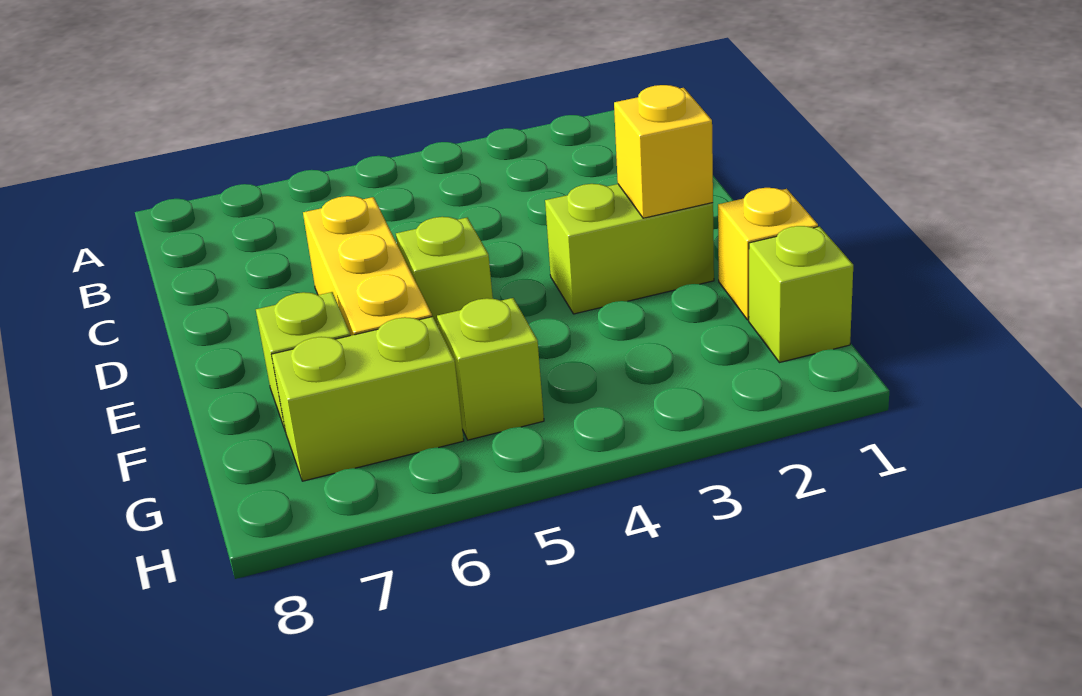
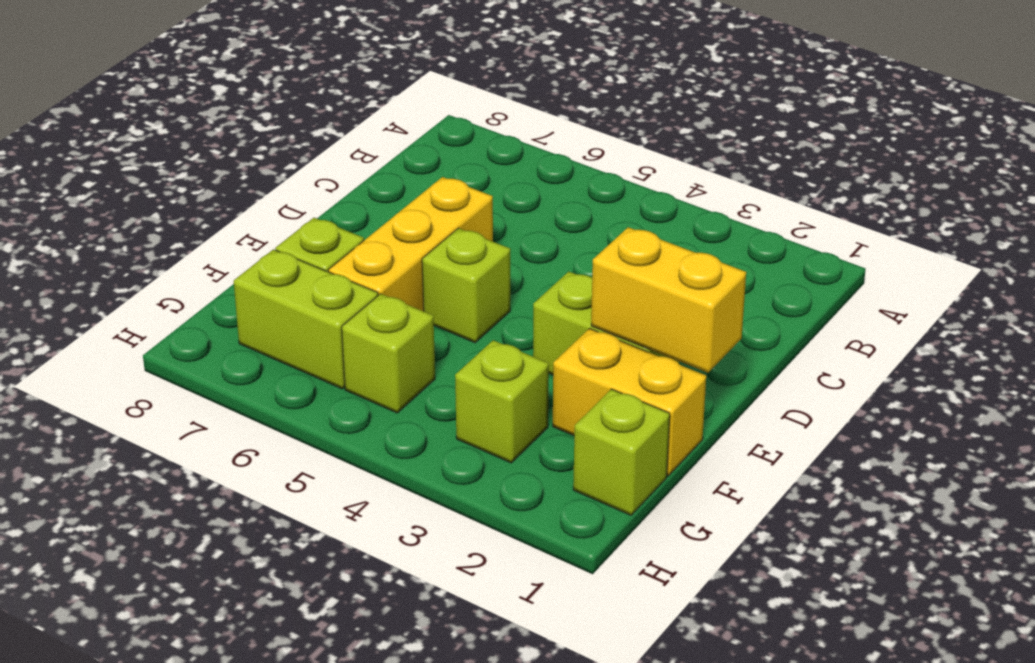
yellow brick E2 level 2 -> yellow brick E1:E2 level 2
yellow brick F1 level 1 -> yellow brick F1:F2 level 1
none -> lime brick G3 level 1

